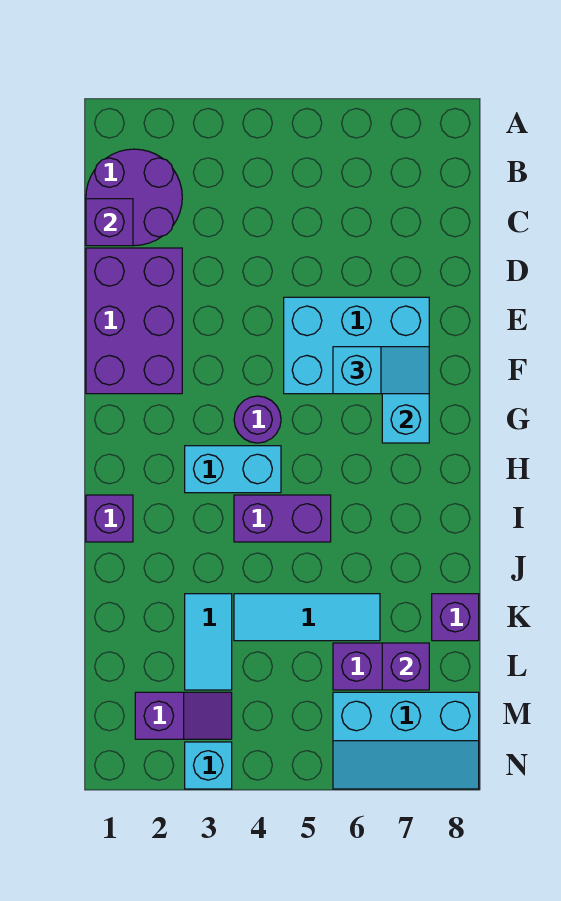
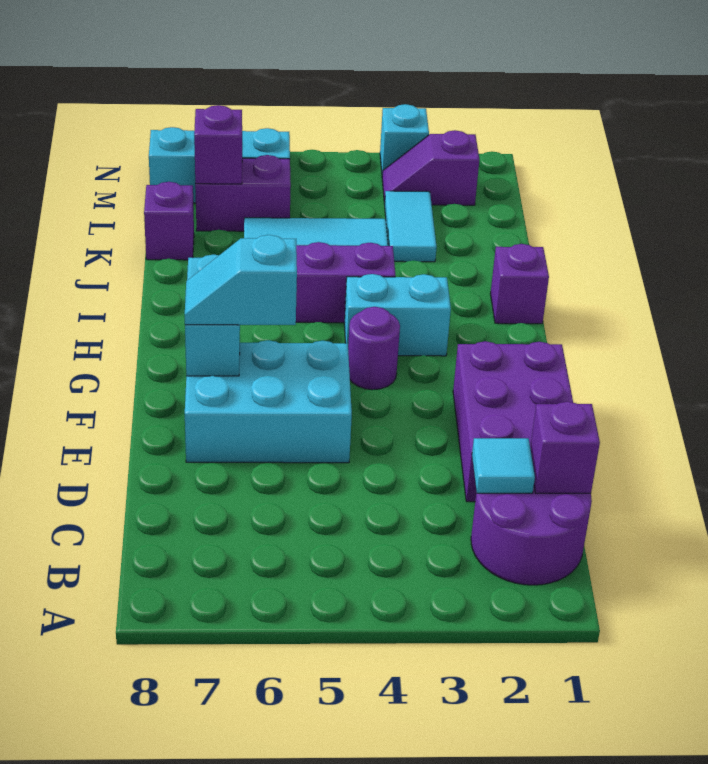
none -> cyan tile C2 level 2

